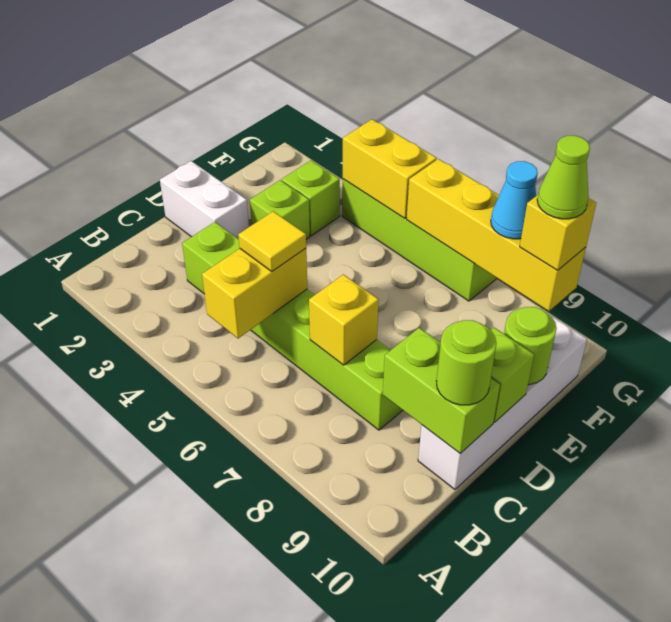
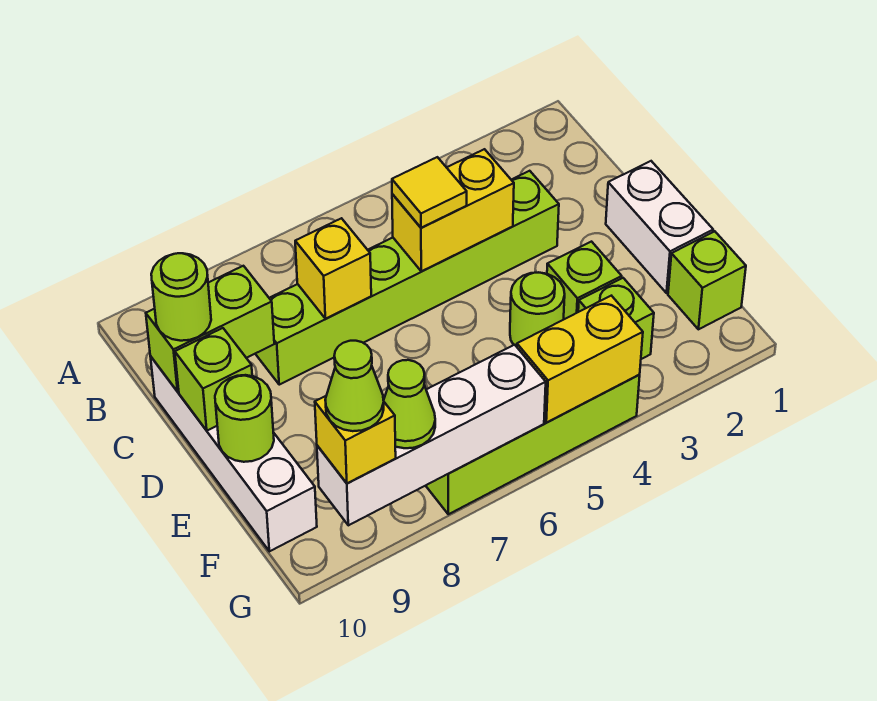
yellow brick B5:C5 level 2 -> yellow brick C4:C5 level 2
white brick D1:D2 level 1 -> white brick D1:E1 level 1
none -> lime round brick E4 level 1
none -> lime brick F1 level 1
yellow brick G6:G9 level 2 -> white brick G6:G9 level 2
cyan cone G8 level 3 -> lime cone G8 level 3

